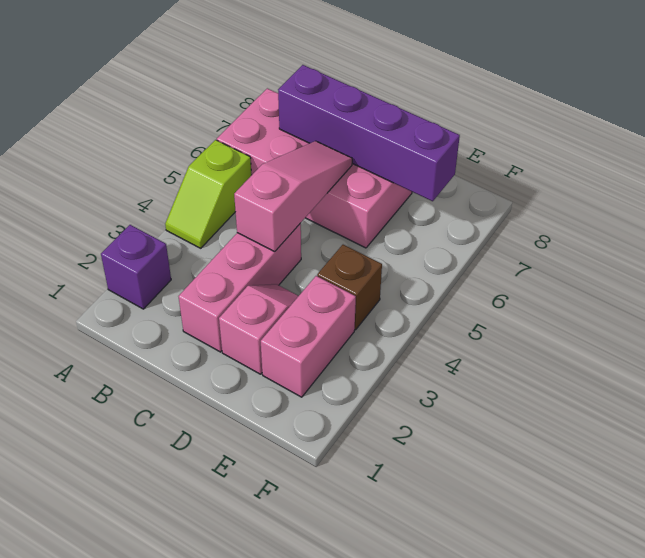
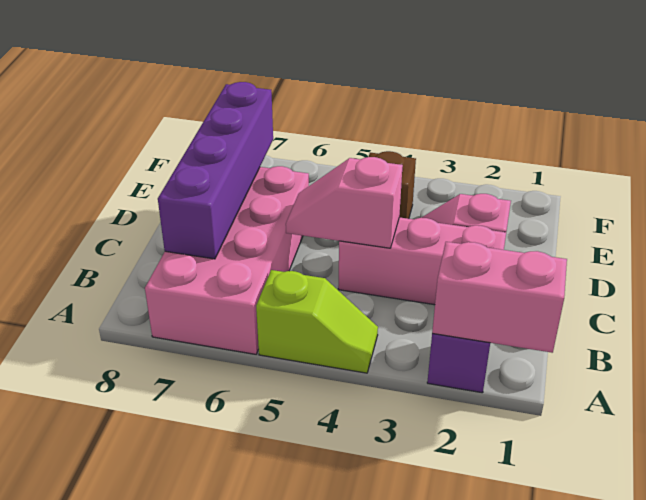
pink slope C4:C6 level 2 top 4 -> pink slope C4:C5 level 2 top 4
pink brick E2:E3 level 1 -> pink brick A1:A2 level 2

